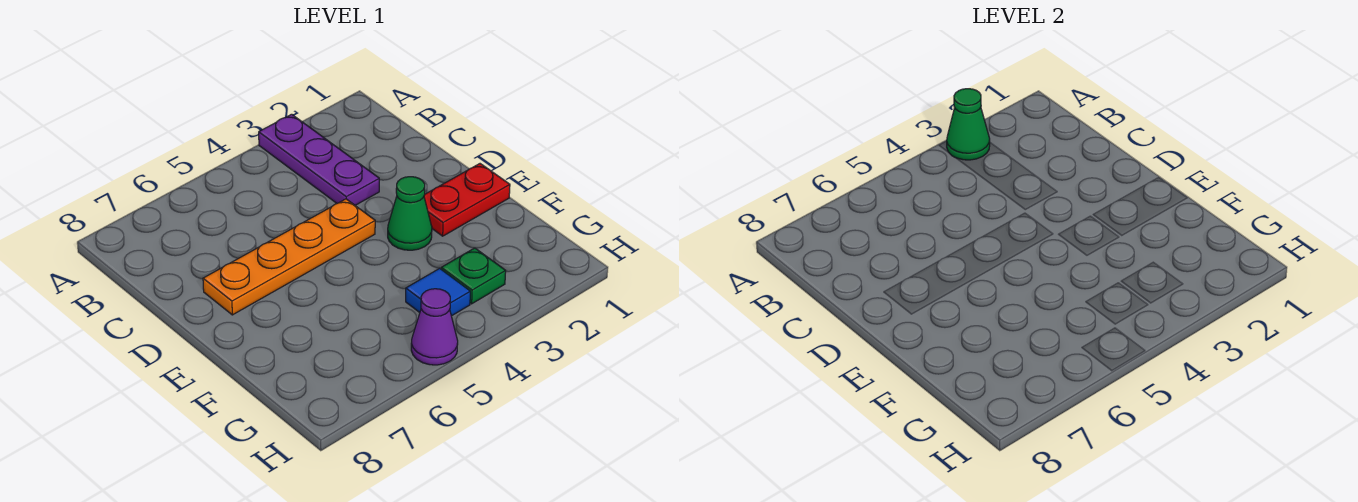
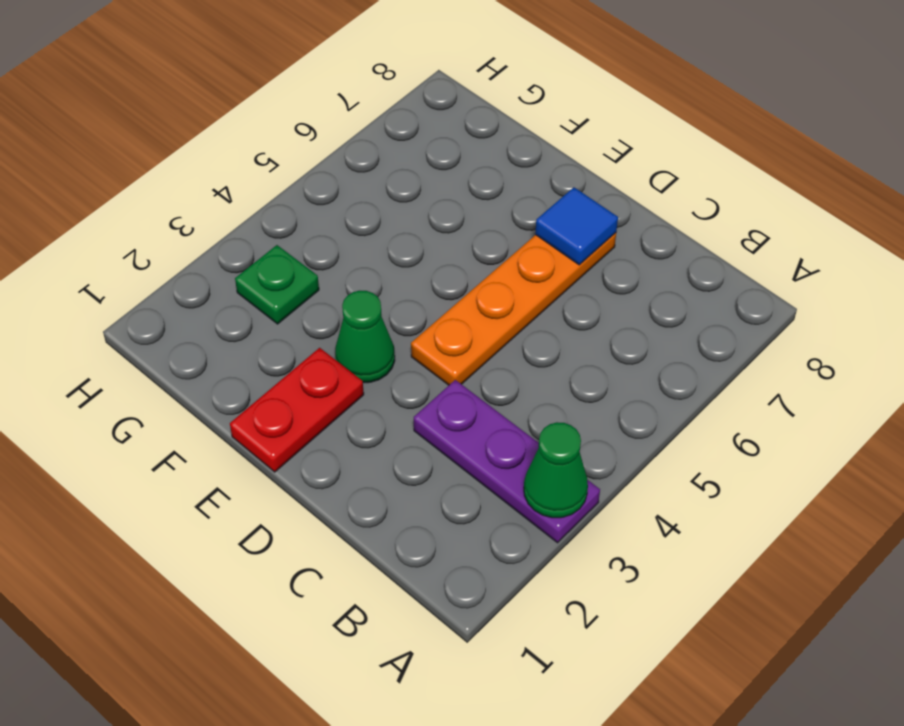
blue tile G4 level 1 -> blue tile D7 level 2
purple cone H5 level 1 -> none

